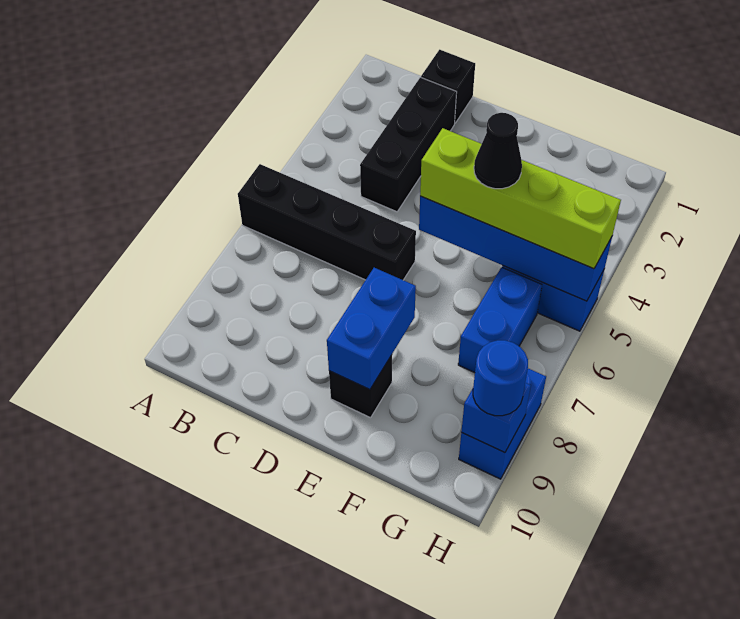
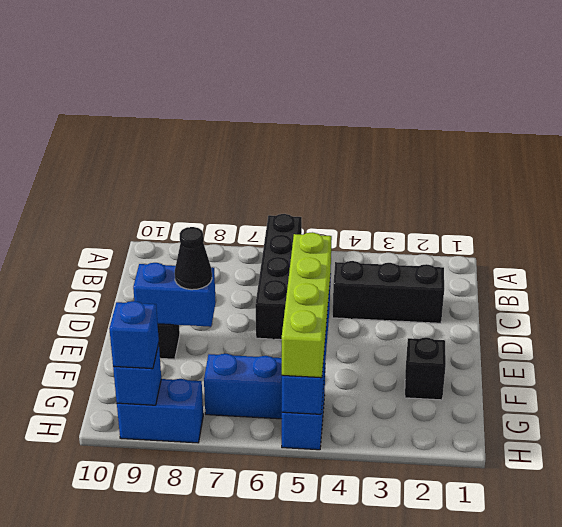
black brick C1 level 1 -> black brick F2 level 1
black cone F5 level 4 -> black cone E8 level 3
blue round brick H9 level 3 -> blue brick H9 level 3

